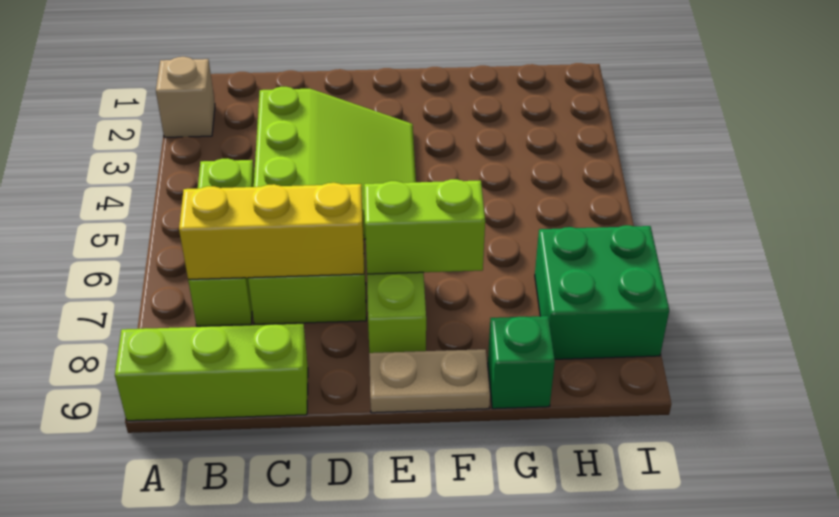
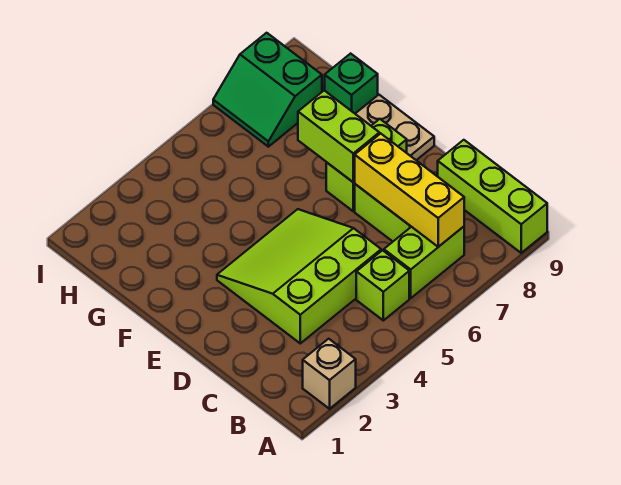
green brick H7:I8 level 1 -> green slope H7:I8 level 1 top 8

